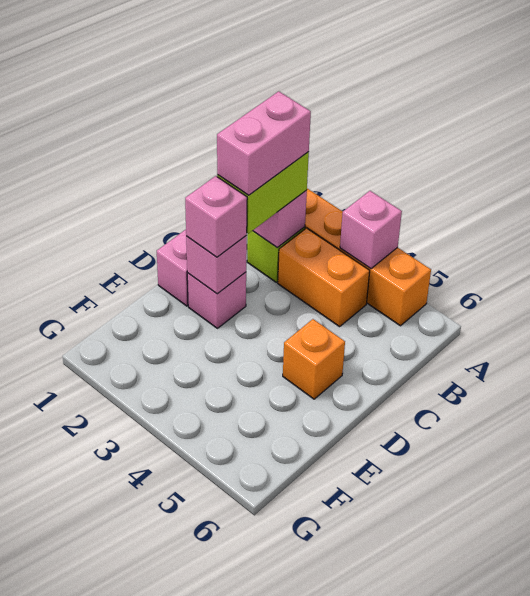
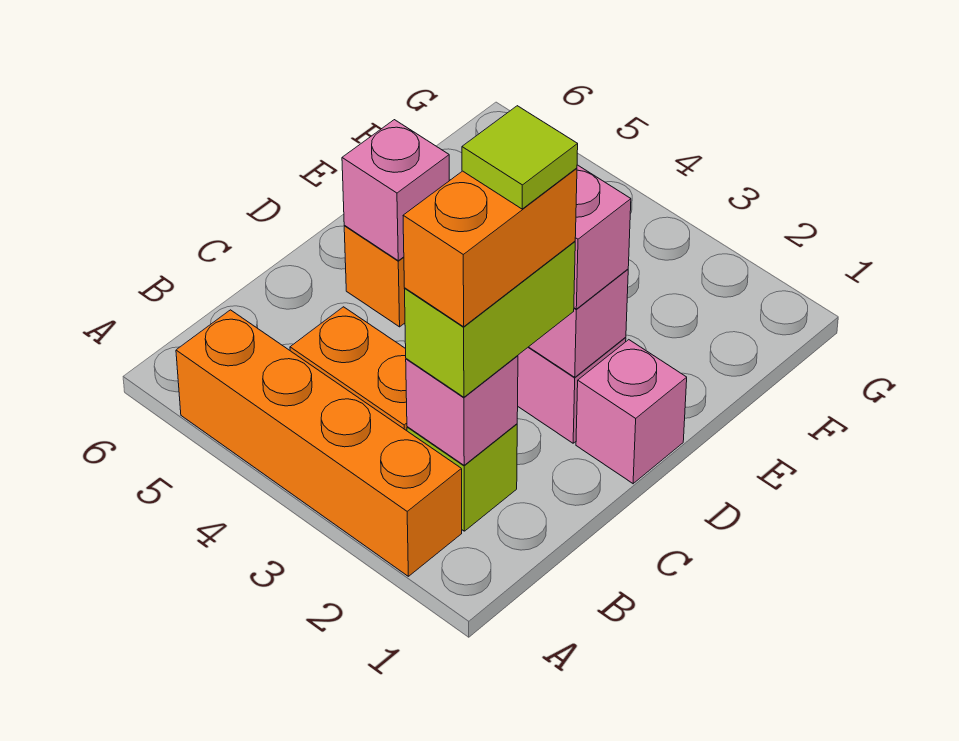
pink brick A4 level 2 -> pink brick D5 level 2
pink brick B2:C2 level 4 -> orange brick B2:C2 level 4
none -> lime tile C2 level 5

